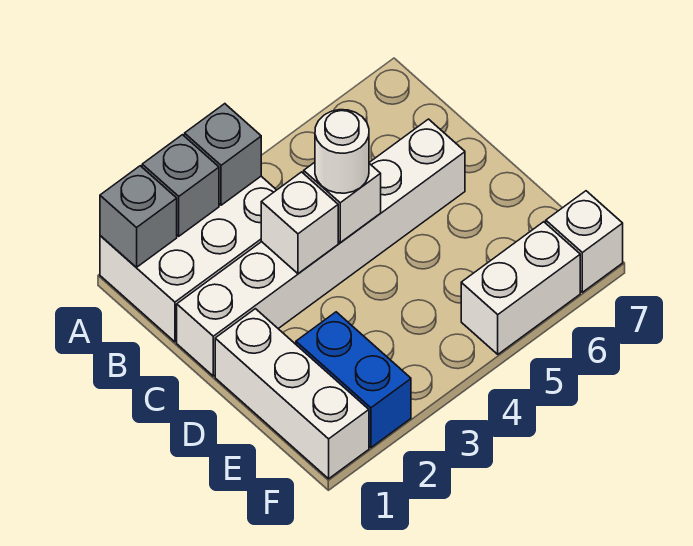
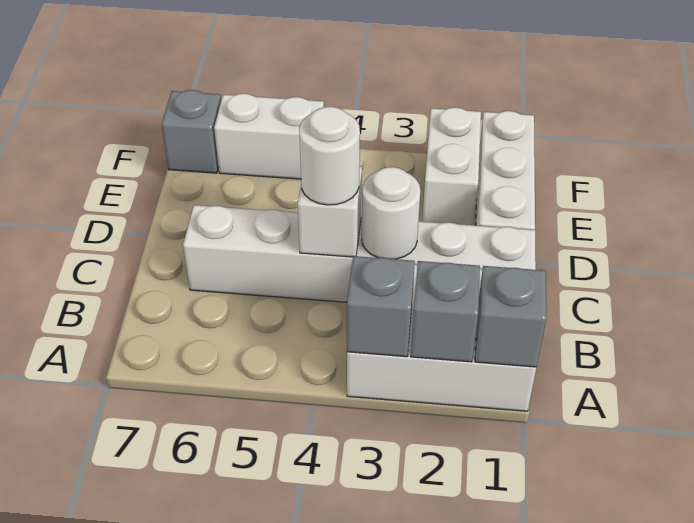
white brick C3 level 2 -> white round brick C3 level 2
blue brick E2:F2 level 1 -> white brick E2:F2 level 1
white brick F7 level 1 -> grey brick F7 level 1

